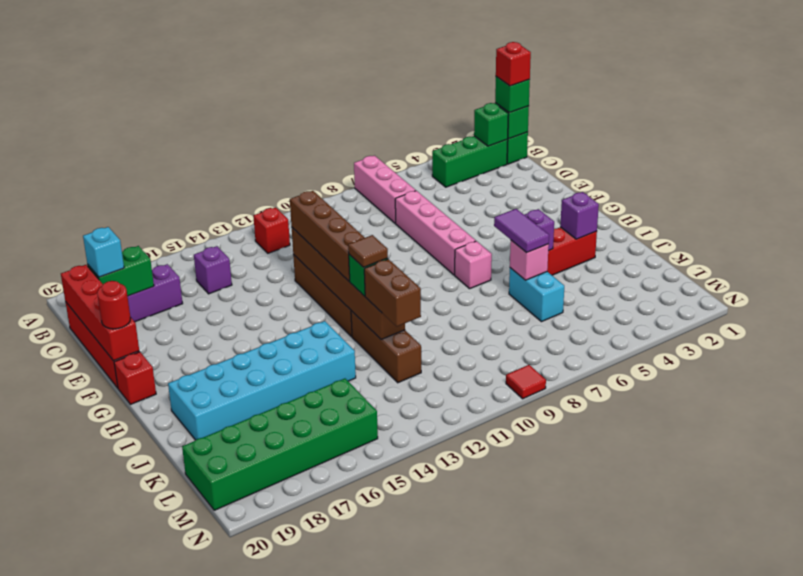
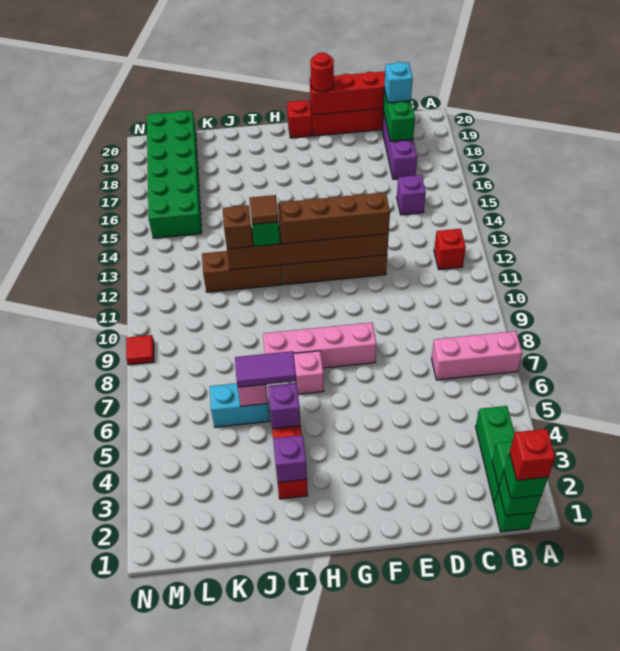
pink brick D7:G7 level 1 -> pink brick F8:I8 level 1
cyan brick I14:J19 level 1 -> none
brown brick J12:K12 level 3 -> brown brick J12 level 3

